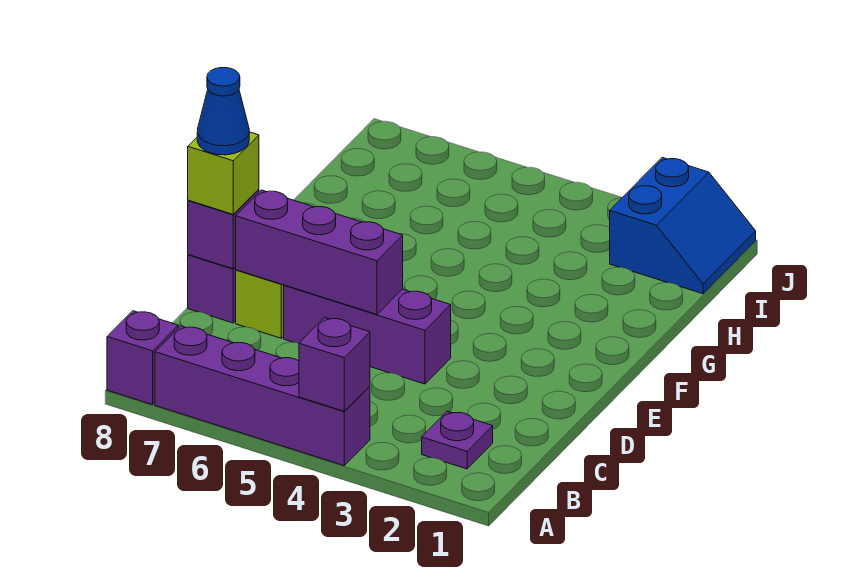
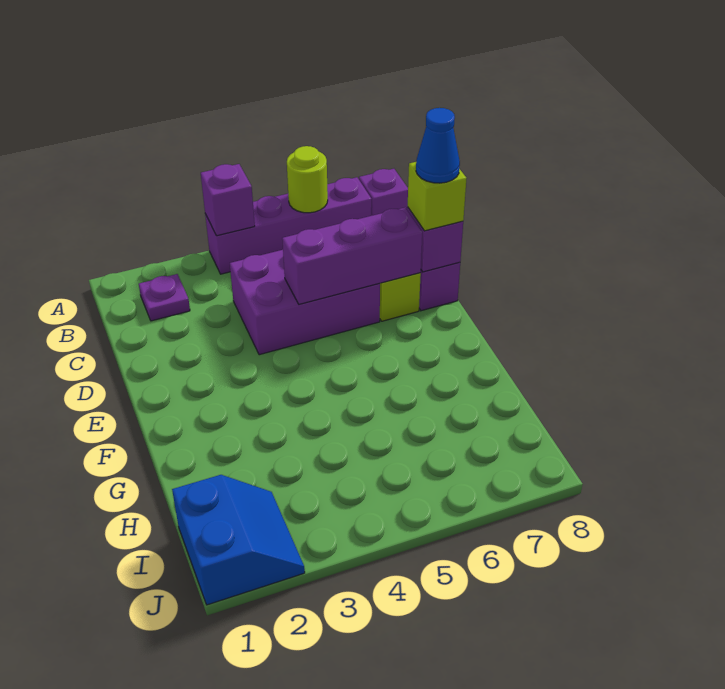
none -> lime round brick A6 level 2
purple brick D4:D6 level 1 -> purple brick C4:D6 level 1
blue slope I1:J2 level 1 top 2 -> blue slope I1:J2 level 1 top 1

